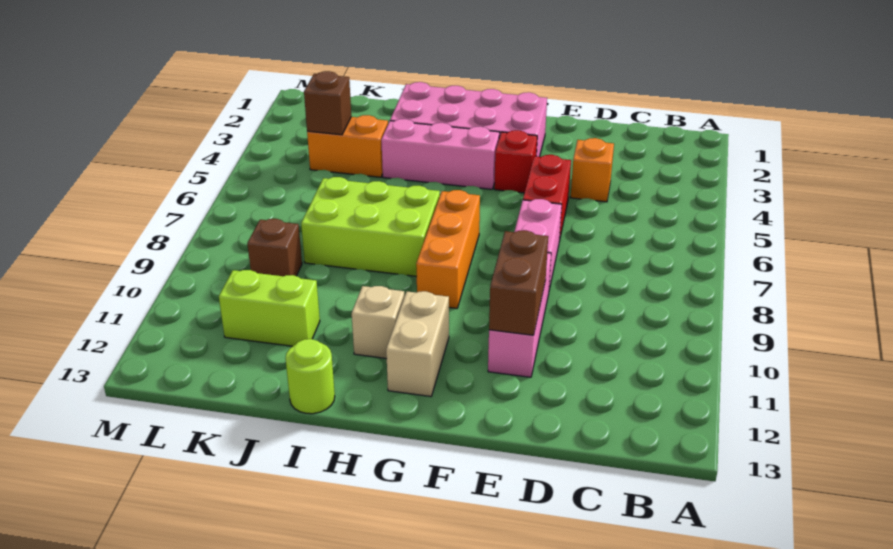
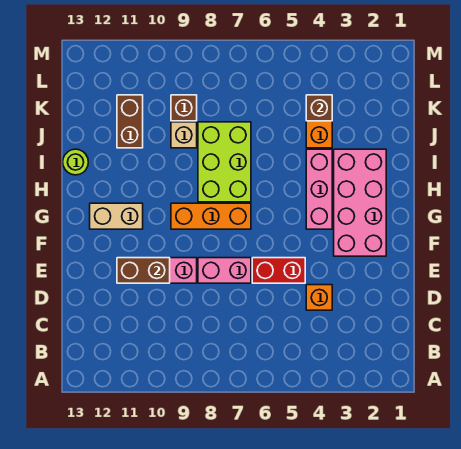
red brick F4 level 1 -> none
tan brick H11 level 1 -> tan brick J9 level 1
lime brick J11:K11 level 1 -> brown brick J11:K11 level 1

